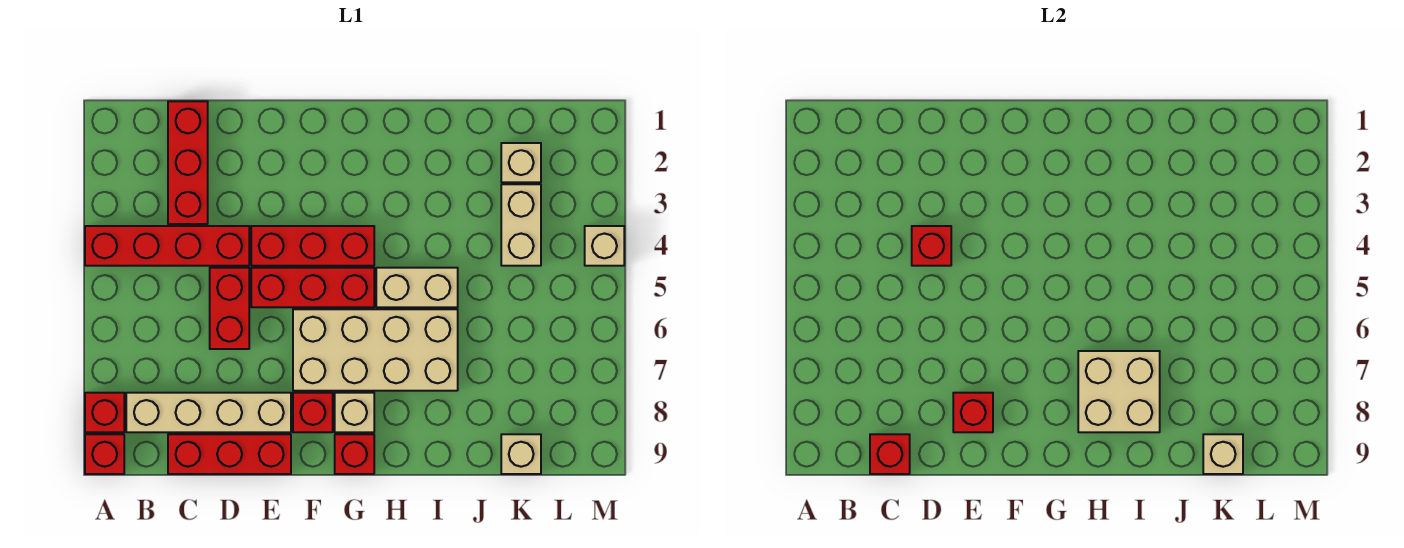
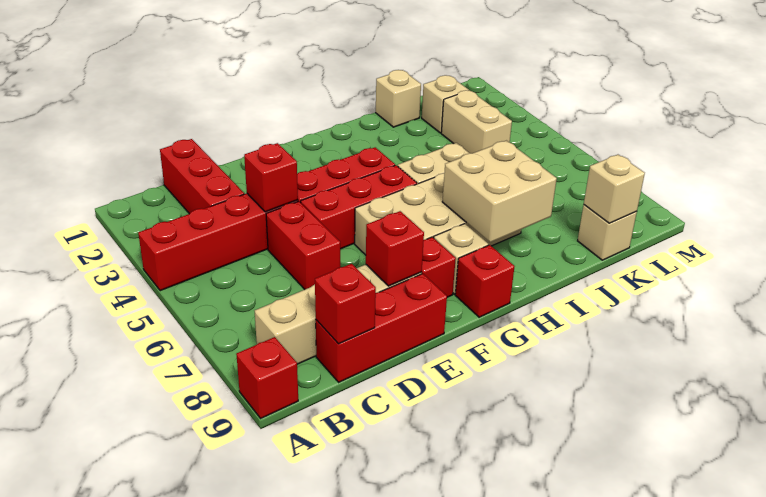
red brick A8 level 1 -> none
tan brick M4 level 1 -> tan brick J1 level 1

